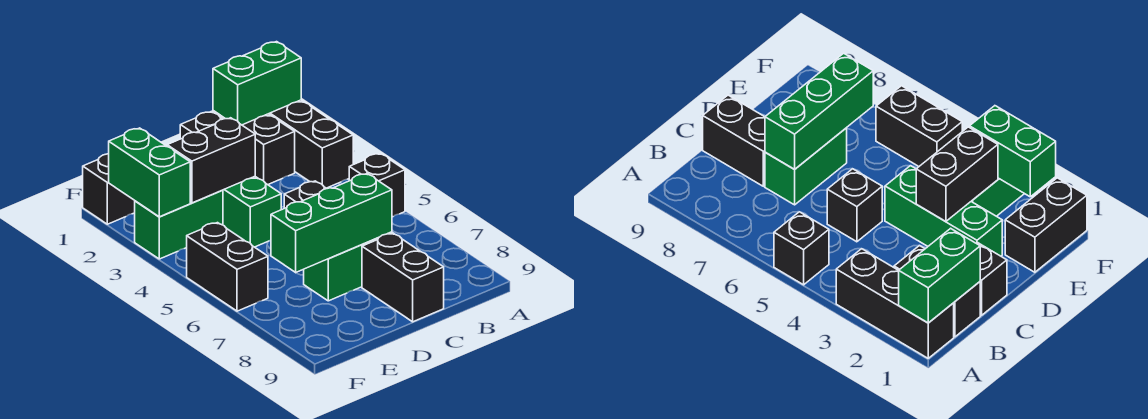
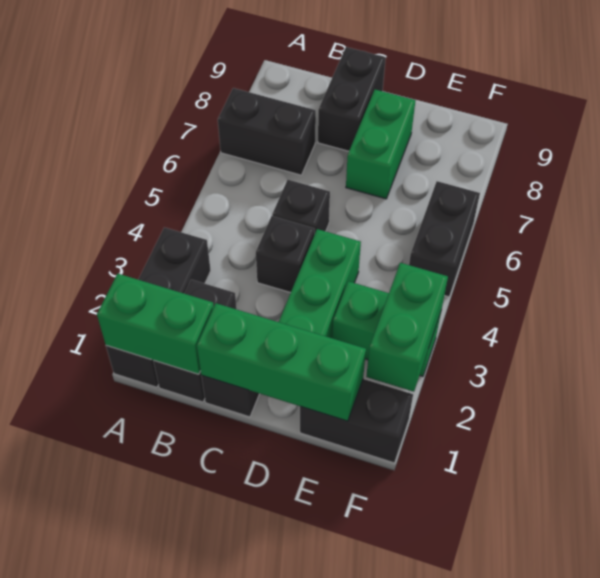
black brick A5 level 1 -> black brick C4 level 1
green brick C7:D7 level 1 -> green brick D7:D8 level 1
green brick C7:E7 level 2 -> green brick C1:E1 level 2
black brick D3:E3 level 2 -> black brick A7:B7 level 1

